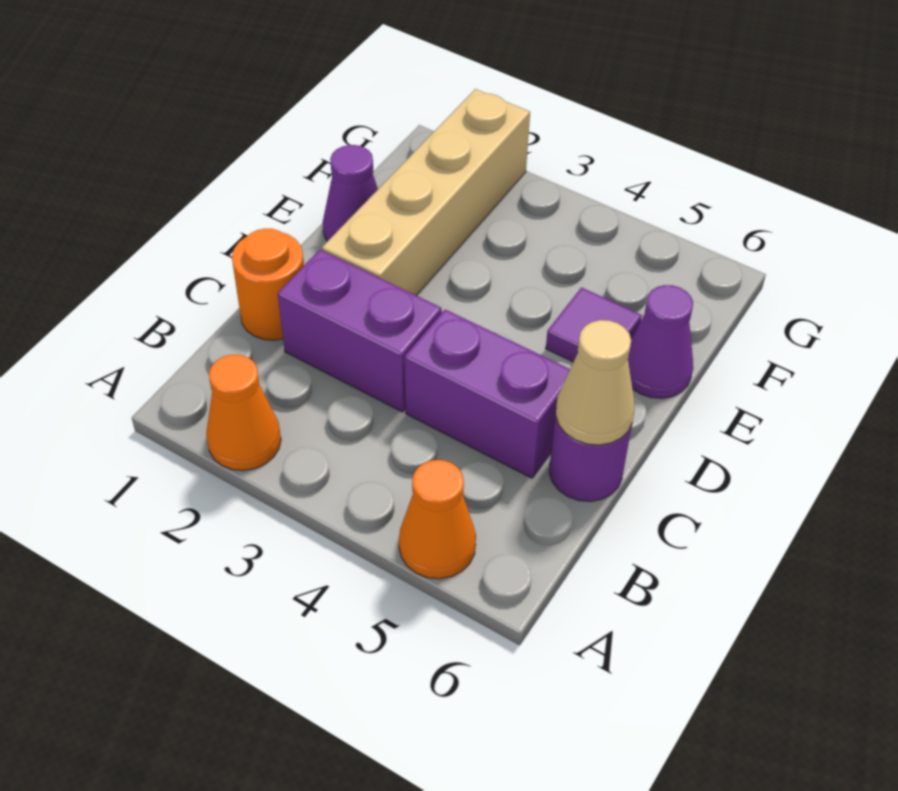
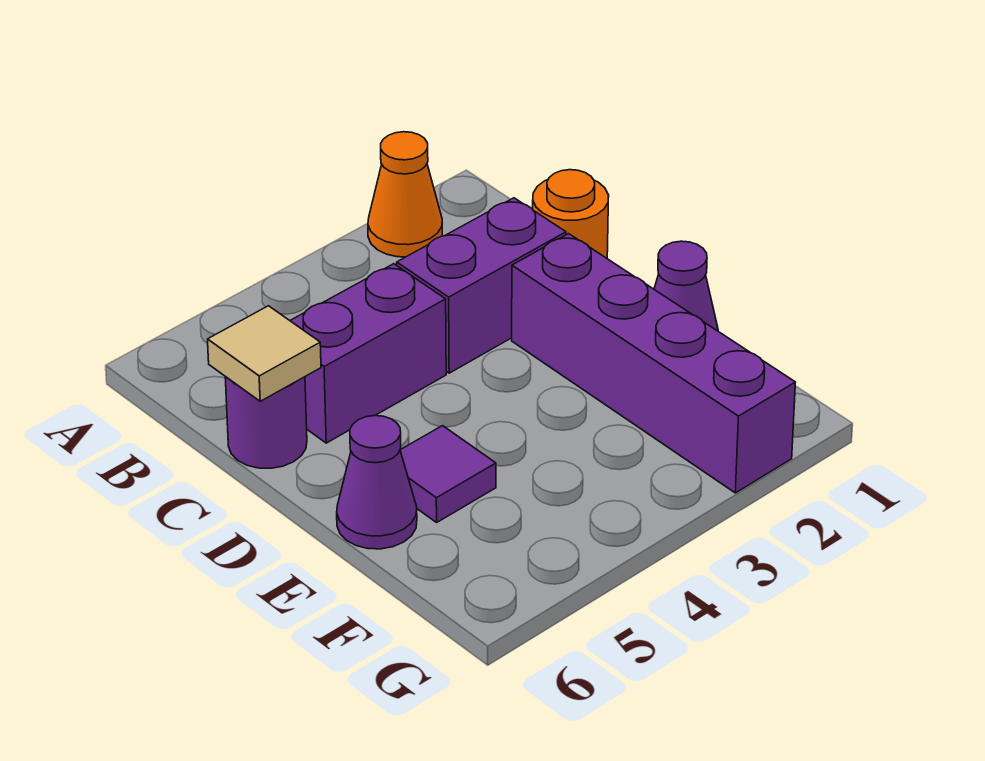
orange cone A5 level 1 -> none
tan cone C6 level 2 -> tan tile C6 level 2
tan brick D2:G2 level 1 -> purple brick D2:G2 level 1

